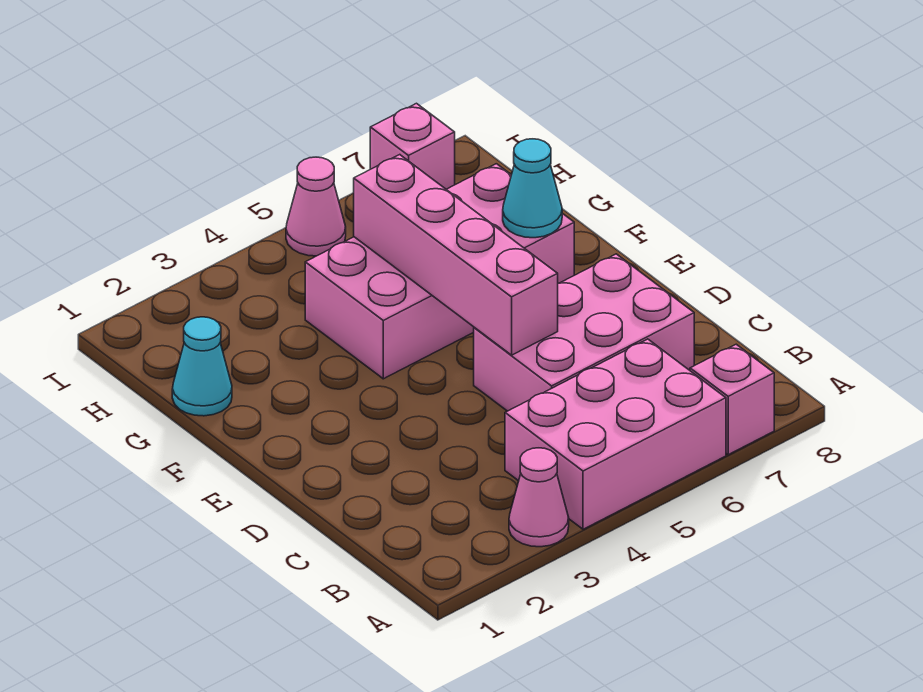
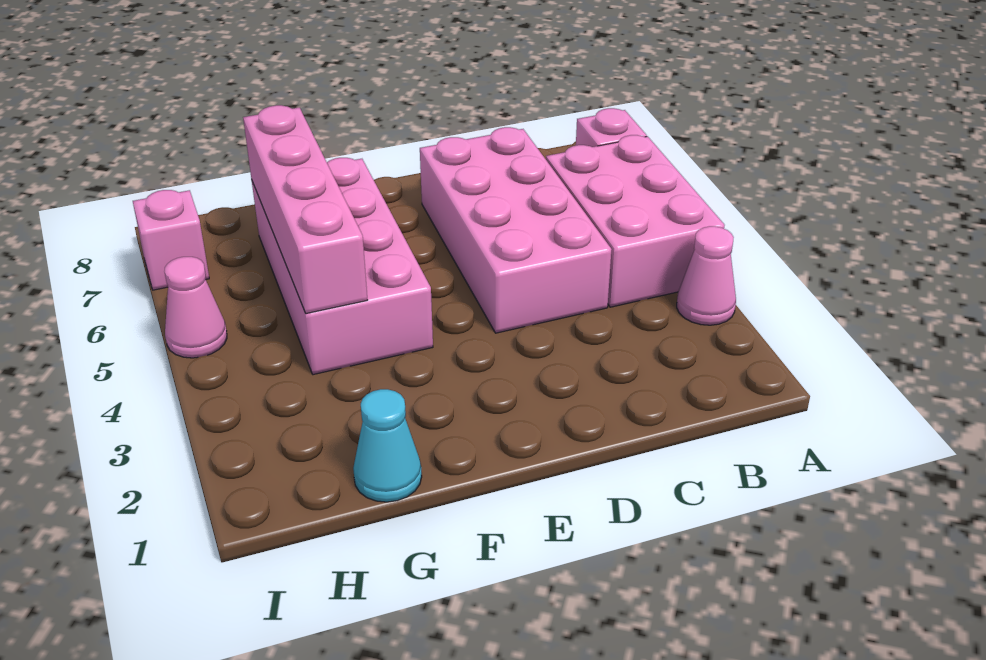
pink brick C5:D7 level 1 -> pink brick C4:D7 level 1
pink brick D5:G5 level 2 -> pink brick G4:G7 level 2
cyan cone F7 level 2 -> none

